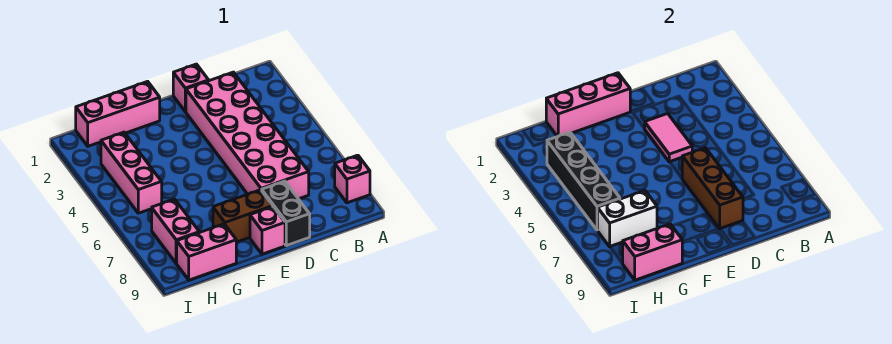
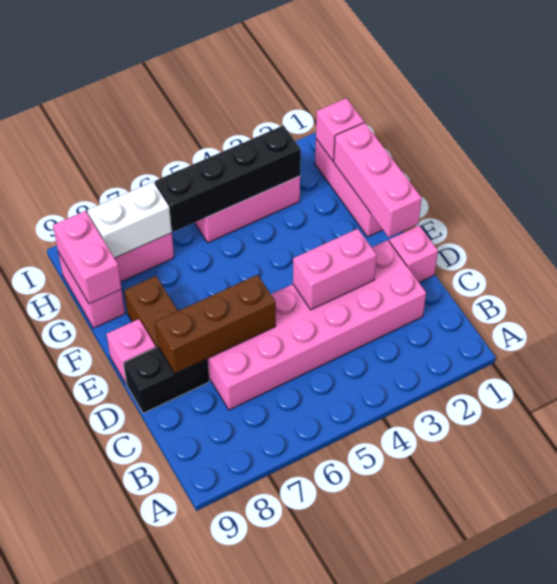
pink brick A8 level 1 -> pink brick H1 level 2
pink tile D3:D4 level 2 -> pink brick D3:D4 level 2
white brick G7:H7 level 2 -> white brick H7:H8 level 2

